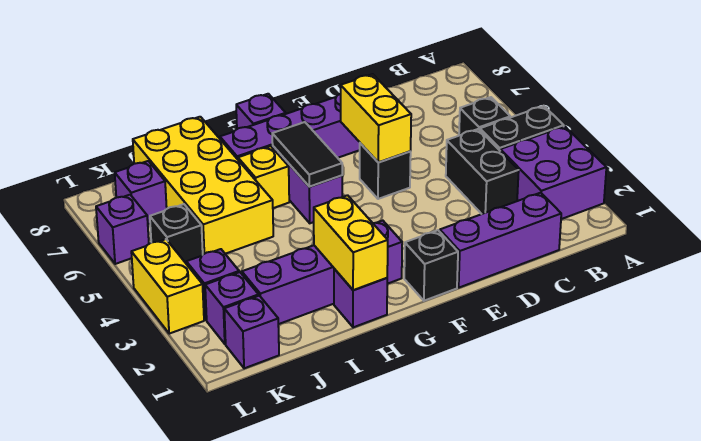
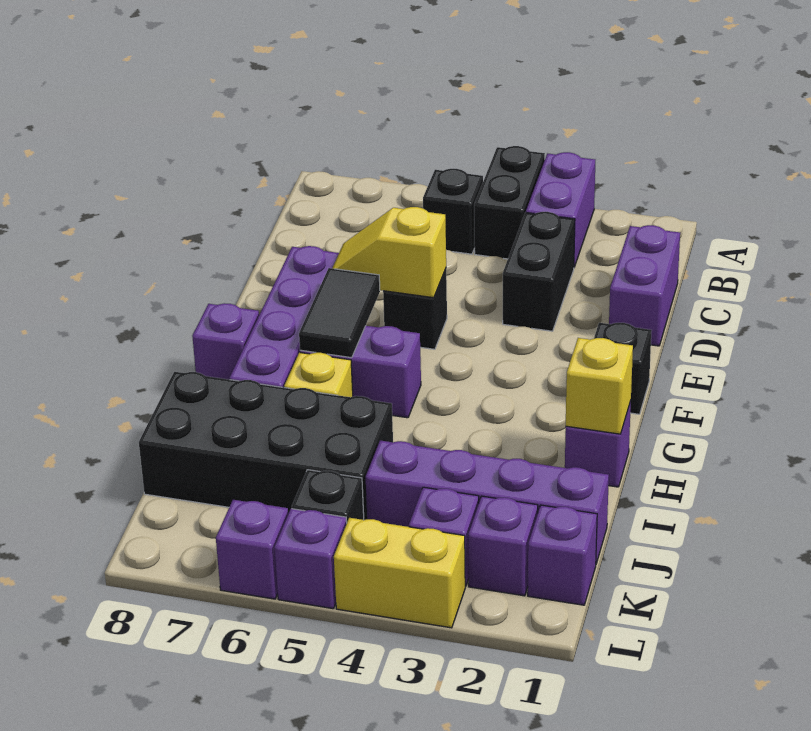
purple brick A2:B3 level 1 -> purple brick A3:B3 level 1
purple brick C1:E1 level 1 -> purple brick C1:D1 level 1
black brick C3:C4 level 1 -> black brick C3:D3 level 1
yellow brick E5:E6 level 2 -> yellow slope E5:E6 level 2 top 5
purple brick G2:J2 level 1 -> purple brick J1:J4 level 1
black tile G5:G6 level 2 -> black tile F6:G6 level 2
yellow brick H1:H2 level 2 -> yellow brick H1 level 2
yellow brick I5:J8 level 1 -> black brick I5:J8 level 1
purple brick K7 level 1 -> purple brick L5 level 1

